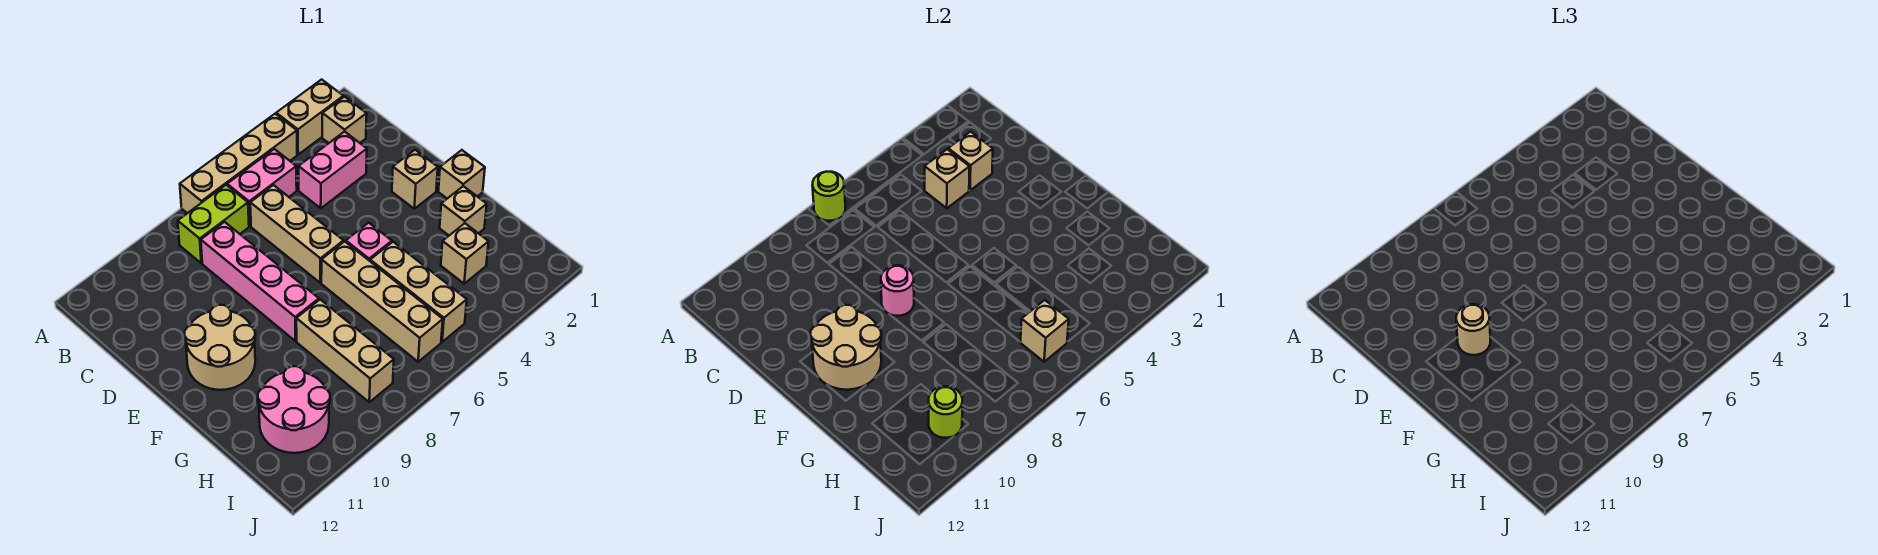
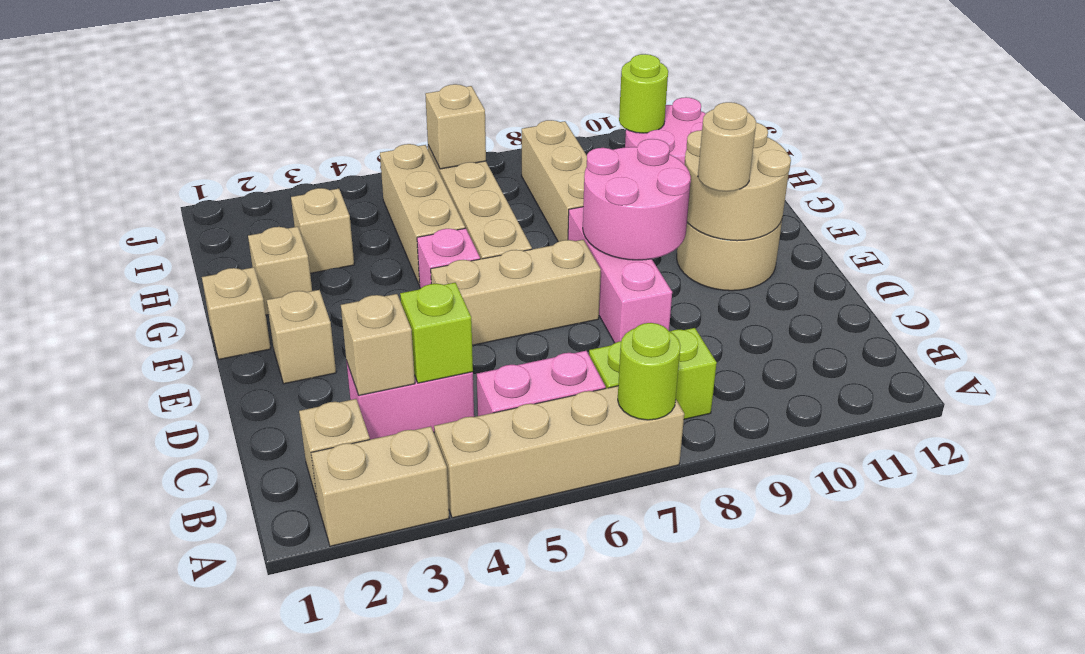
tan brick C4 level 2 -> lime brick C4 level 2
tan brick C6:E6 level 1 -> tan brick E5:E7 level 1
pink brick C8:F8 level 1 -> pink brick D8:F8 level 1
pink round brick E8 level 2 -> pink round brick E8:F9 level 2

